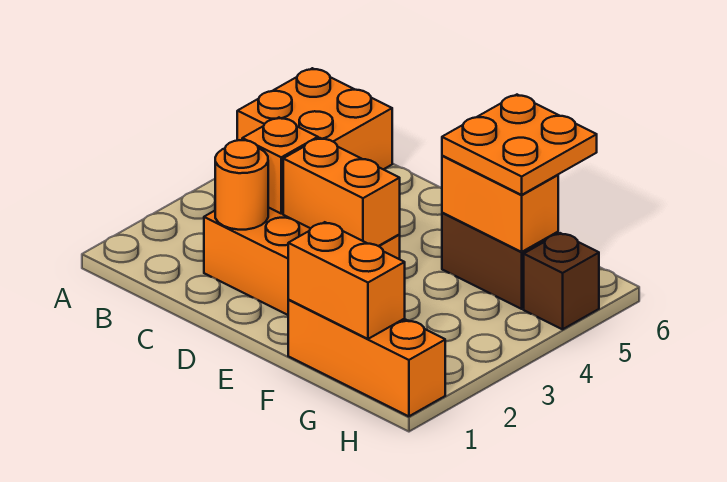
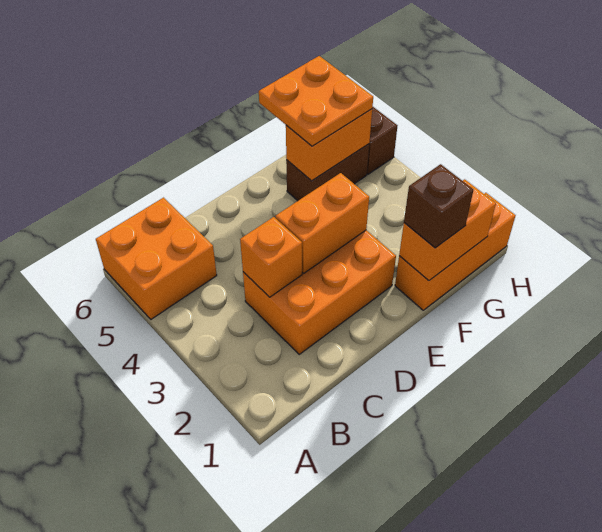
orange round brick C2 level 2 -> none
none -> brown brick F1 level 3

